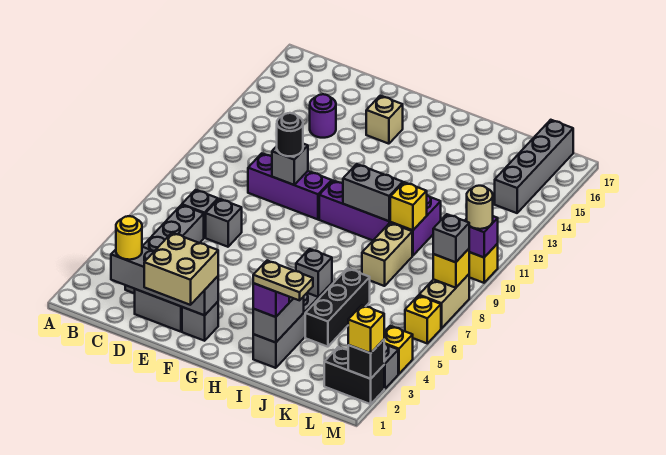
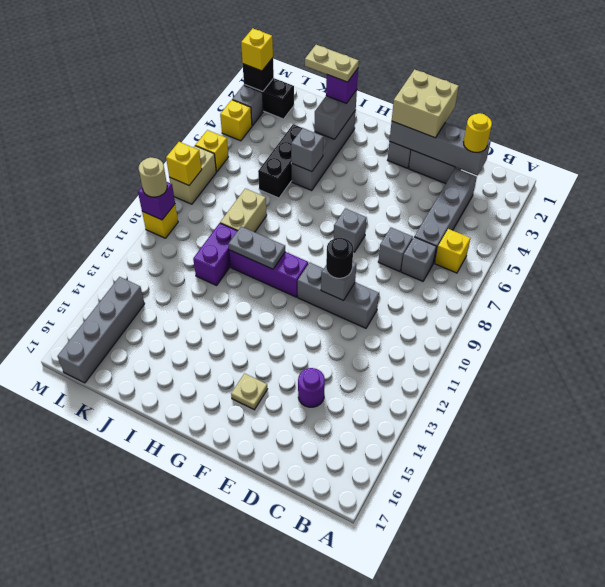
purple brick D10:F10 level 1 -> grey brick D10:F10 level 1
tan brick F15 level 1 -> tan plate F15 level 1
grey brick H10:I10 level 2 -> grey plate H10:I10 level 2
yellow brick J10 level 2 -> yellow brick B6 level 1
grey brick M8 level 3 -> grey brick F7 level 1

